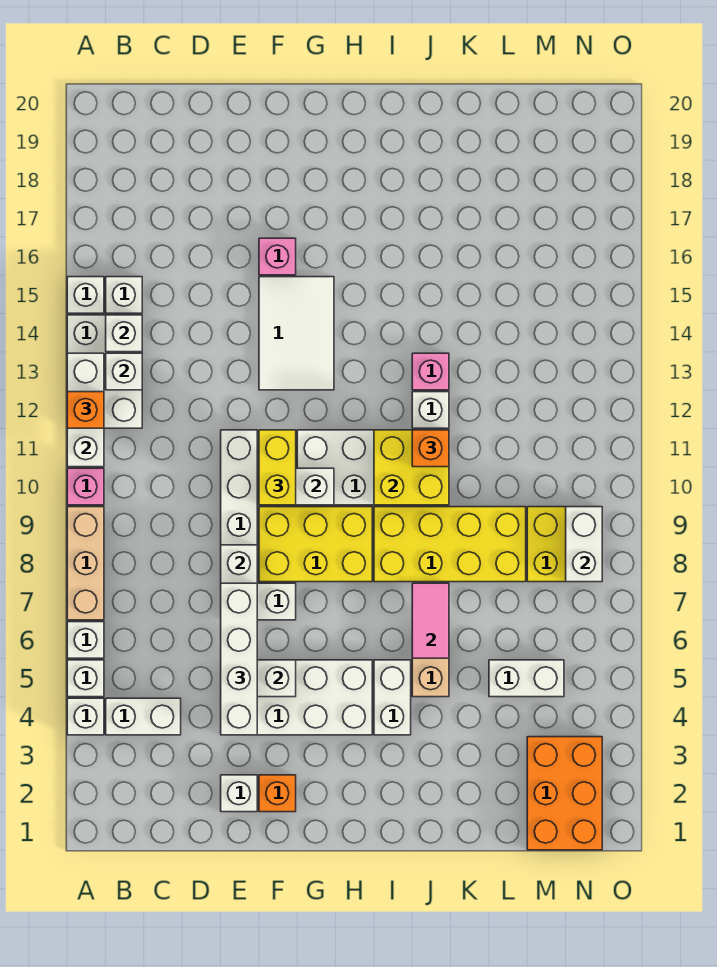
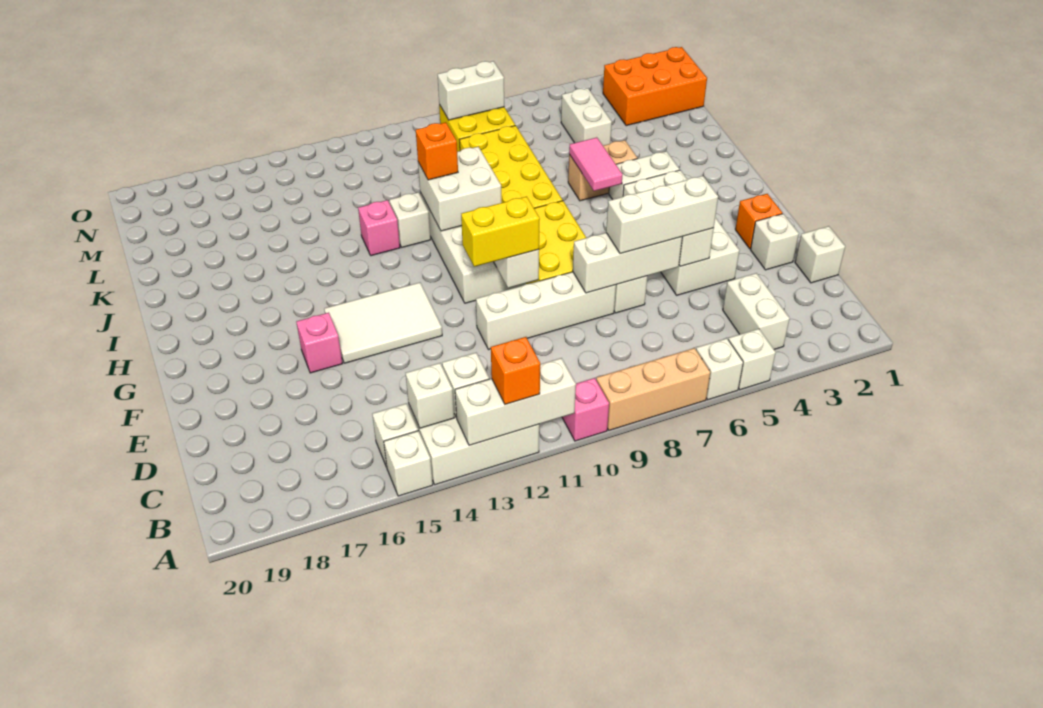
white brick A4 level 1 -> white brick D1 level 1
white brick E4:E7 level 3 -> white brick E5:E7 level 3
yellow brick I10:J11 level 2 -> white brick I10:J11 level 2
pink tile J6:J7 level 2 -> pink tile I6:J6 level 2

